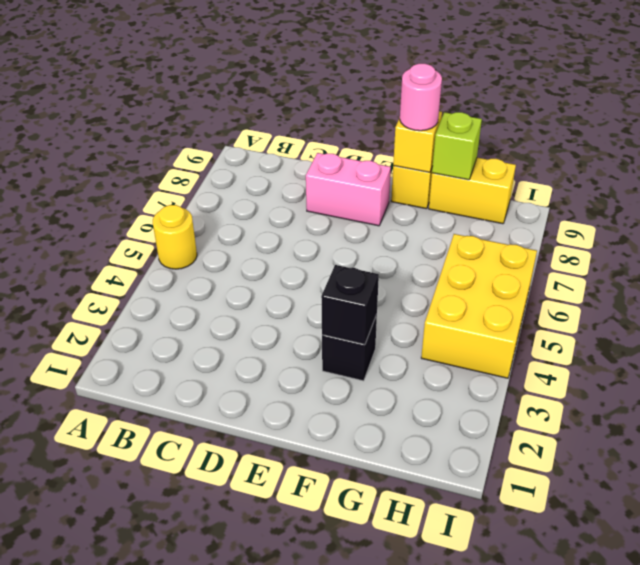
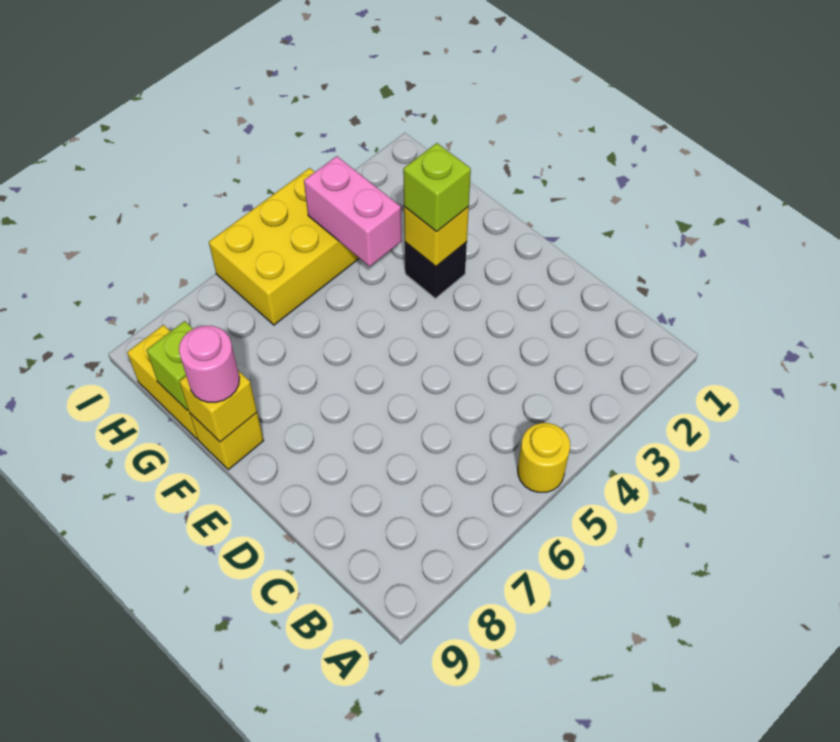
pink brick D8:E8 level 1 -> pink brick G4:H4 level 2
black brick F3 level 2 -> yellow brick F3 level 2
none -> lime brick F3 level 3

